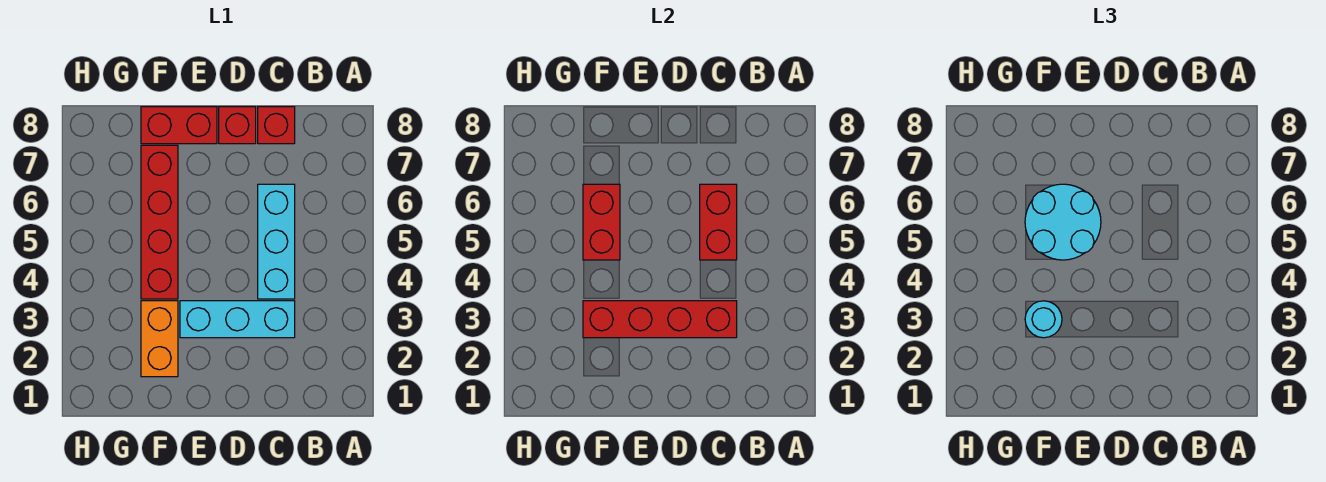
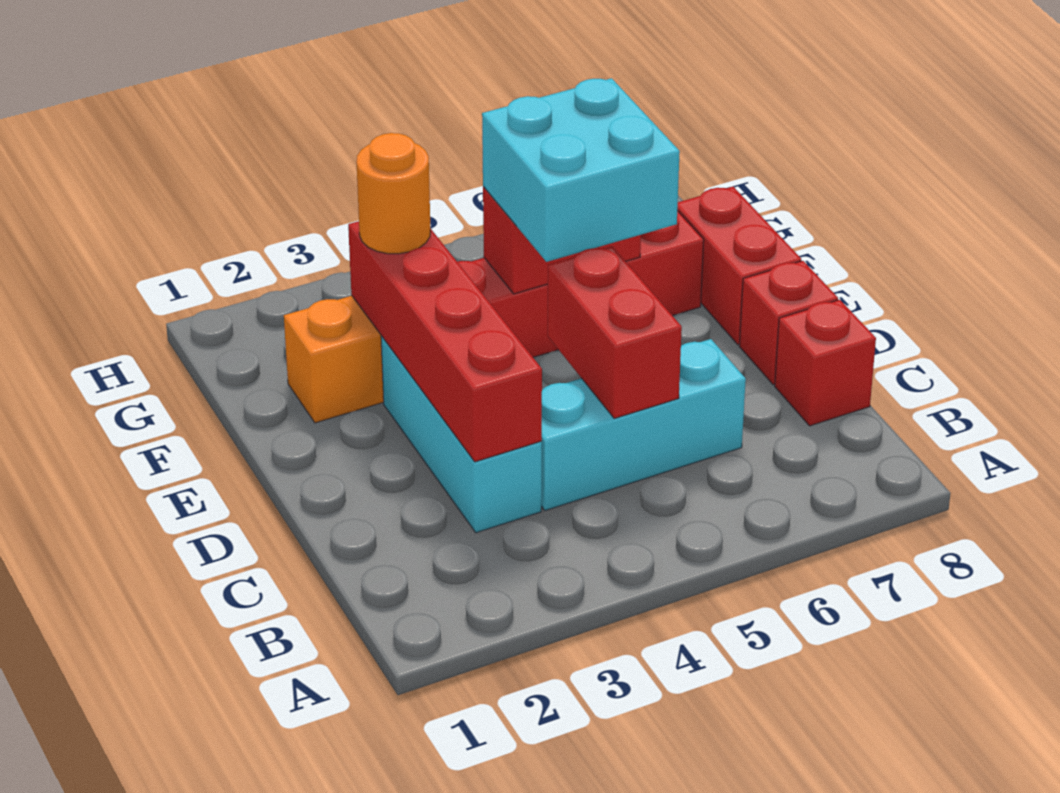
red brick C5:C6 level 2 -> red brick C5:D5 level 2
cyan round brick E5:F6 level 3 -> cyan brick E5:F6 level 3
cyan round brick F3 level 3 -> orange round brick F3 level 3

